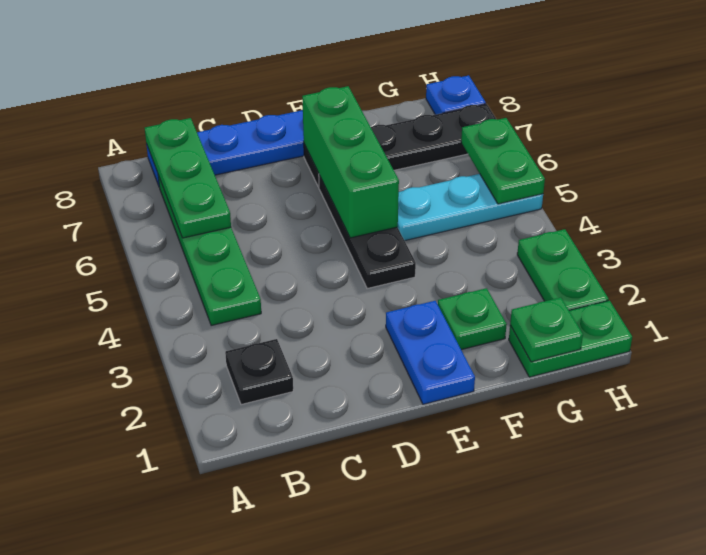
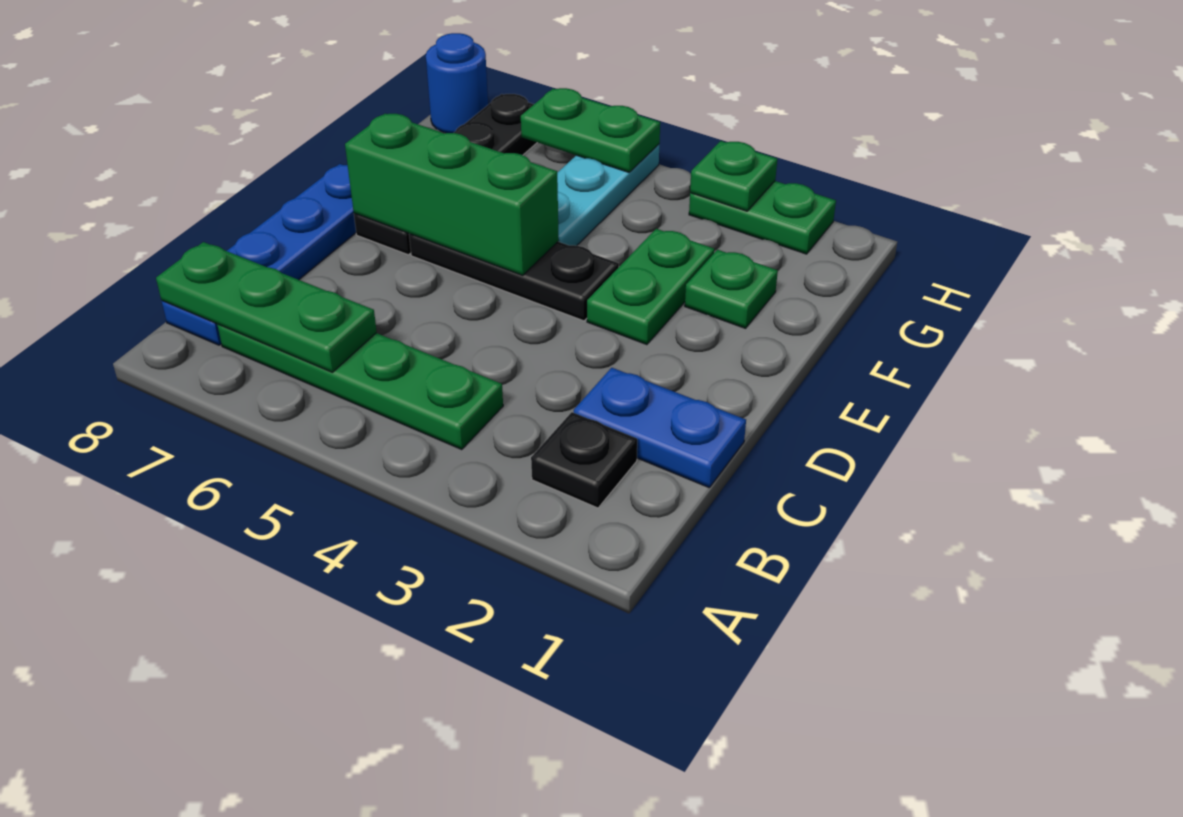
blue plate E1:E2 level 1 -> blue plate C1:C2 level 1
green plate G1:H1 level 1 -> green plate E3:F3 level 1
green plate G1 level 2 -> green plate H3 level 2
blue plate H8 level 1 -> blue round brick H8 level 1

